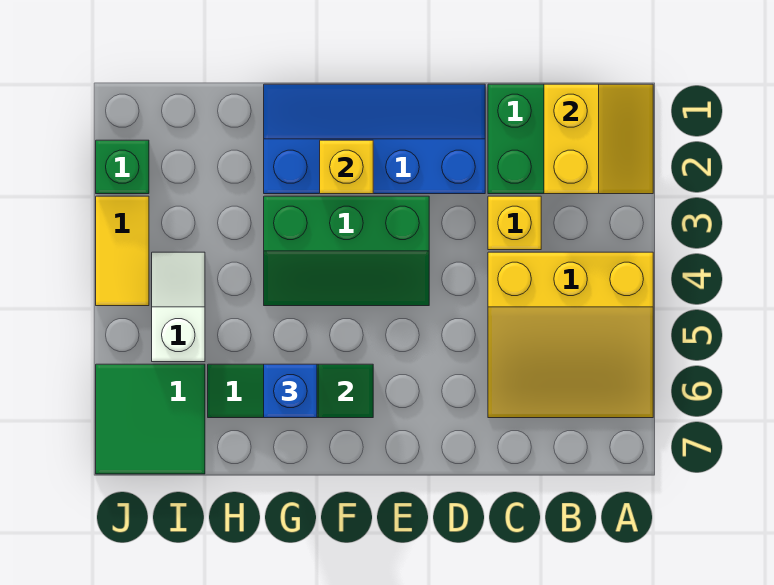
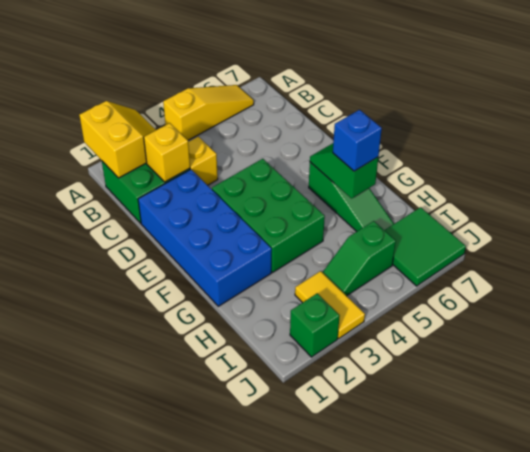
yellow slope A1:B2 level 2 top B -> yellow slope A1:B2 level 2 top 1
yellow slope A4:C6 level 1 top 4 -> yellow slope A4:A6 level 1 top 4
blue slope D1:G2 level 1 top 2 -> blue brick D1:G2 level 1
green slope E3:G4 level 1 top 3 -> green brick E3:G4 level 1
yellow brick F2 level 2 -> yellow brick C2 level 2
white slope I4:I5 level 1 top 5 -> green slope I4:I5 level 1 top 5
yellow tile J3:J4 level 1 -> yellow tile I3:J3 level 1

